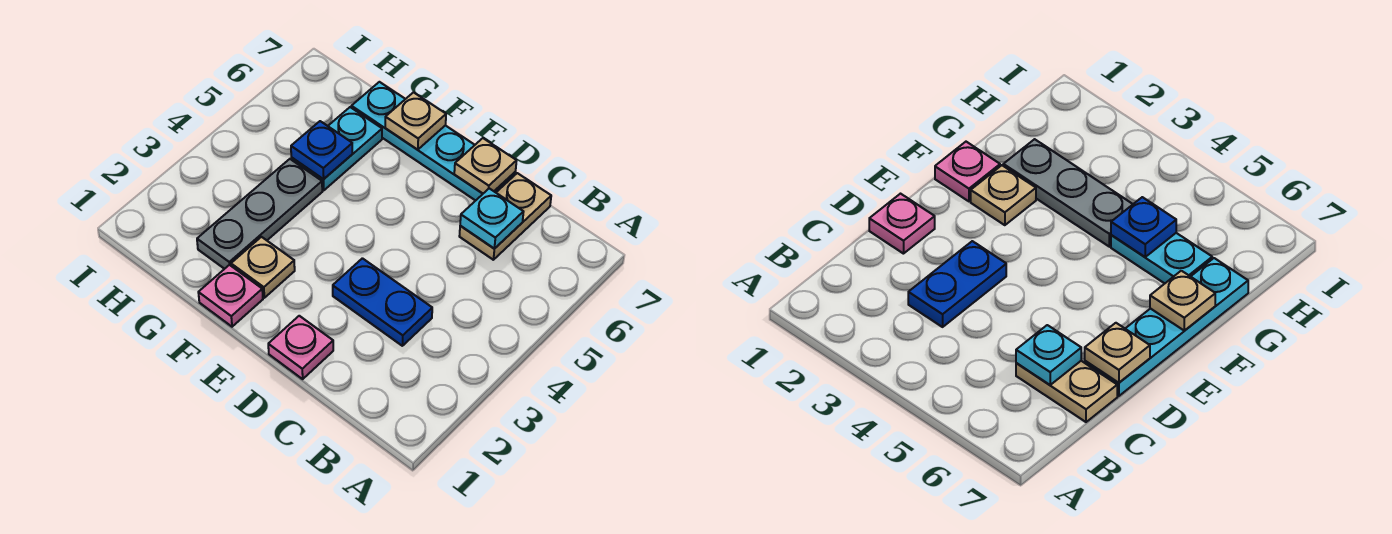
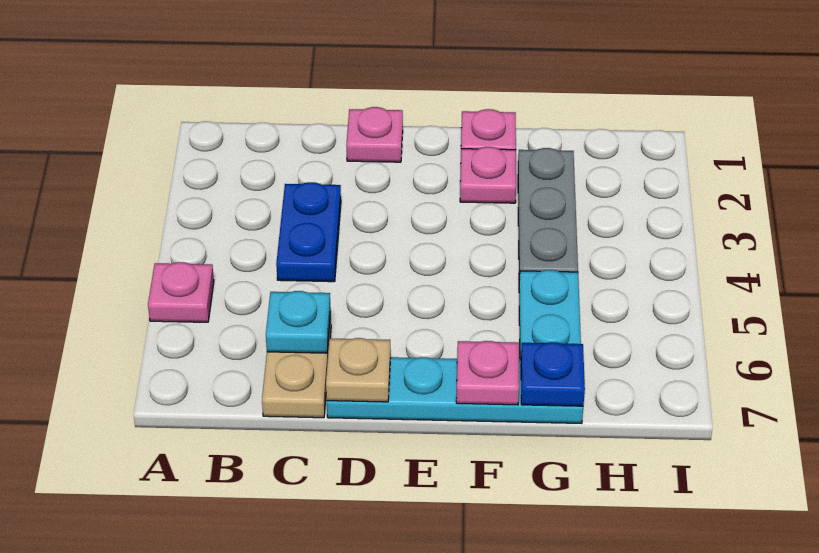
none -> pink plate A5 level 1
blue plate C3:D3 level 1 -> blue plate C3:C4 level 1
tan plate F2 level 1 -> pink plate F2 level 1
tan plate F7 level 2 -> pink plate F7 level 2
blue plate G5 level 2 -> blue plate G7 level 2

